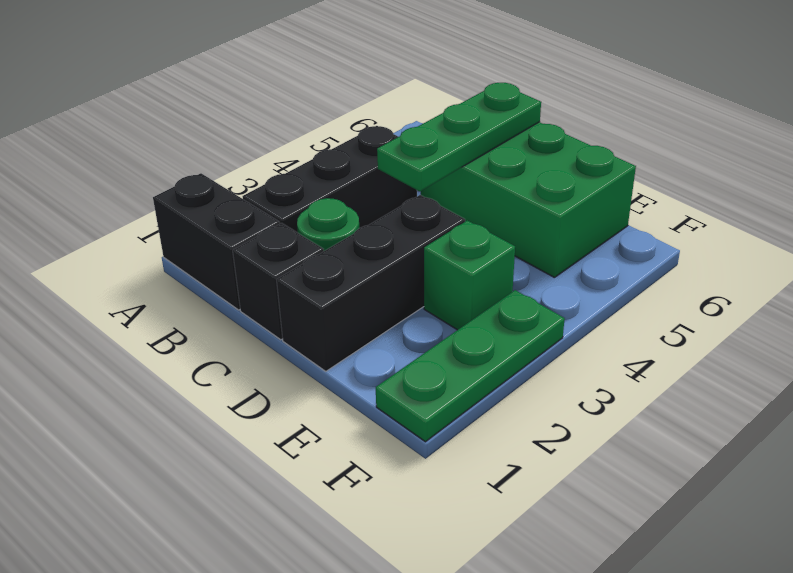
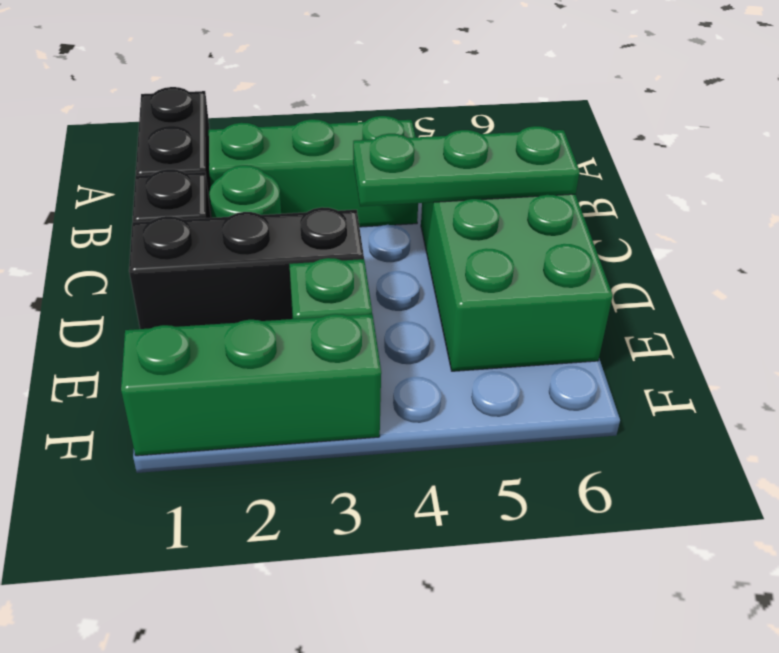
black brick B2:B4 level 1 -> green brick B2:B4 level 1
green plate F1:F3 level 1 -> green brick F1:F3 level 1

